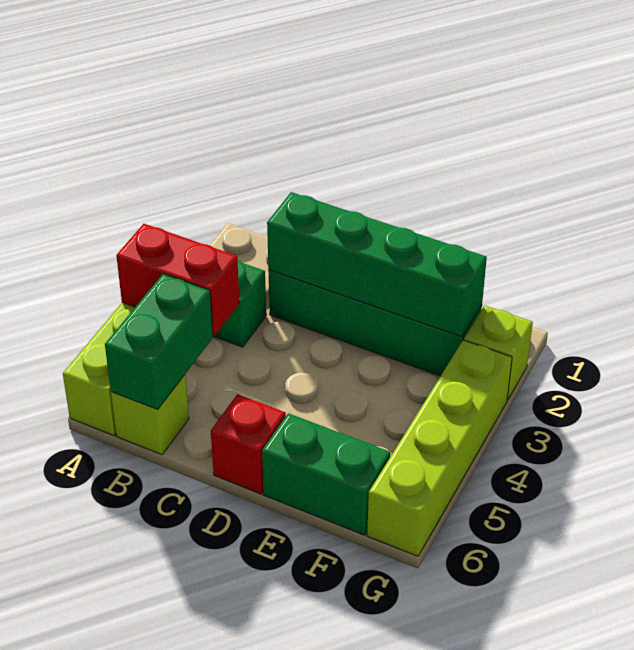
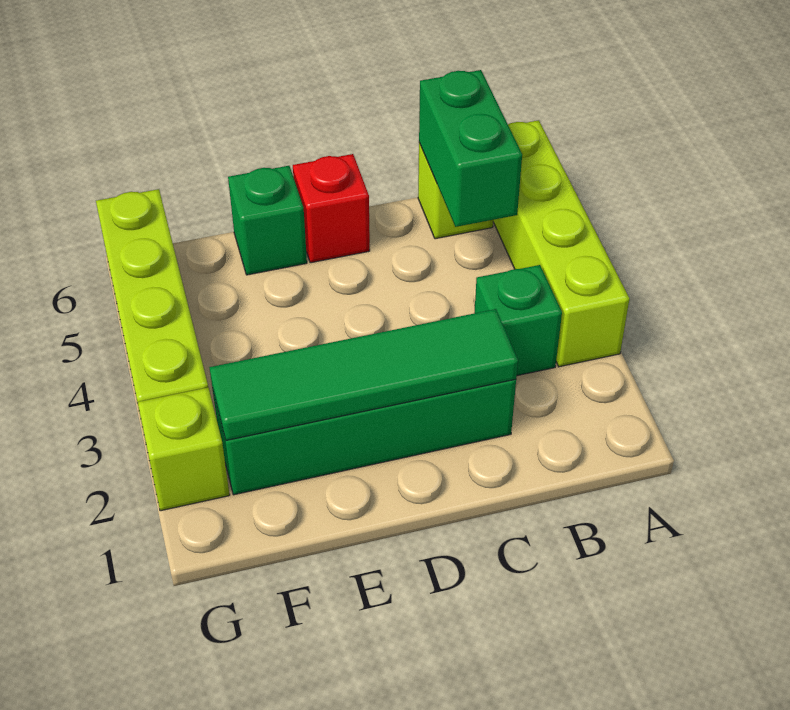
red brick A4:B4 level 2 -> none
green brick C2:F2 level 2 -> green tile C2:F2 level 2
green brick E6:F6 level 1 -> green brick E6 level 1

